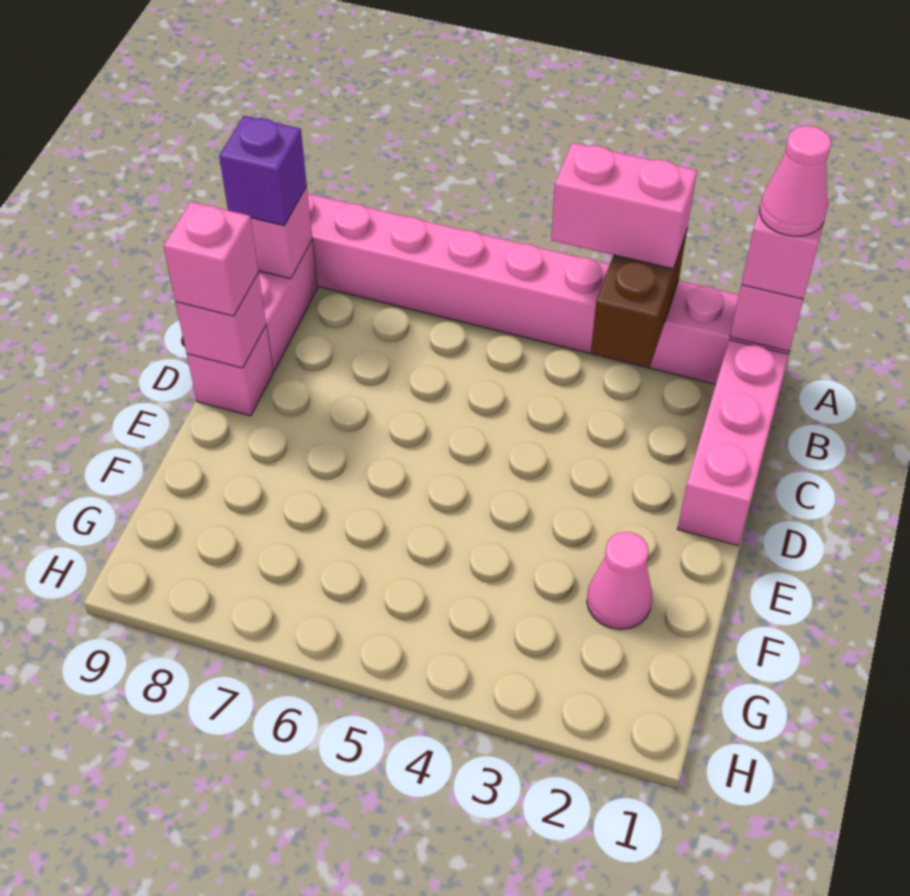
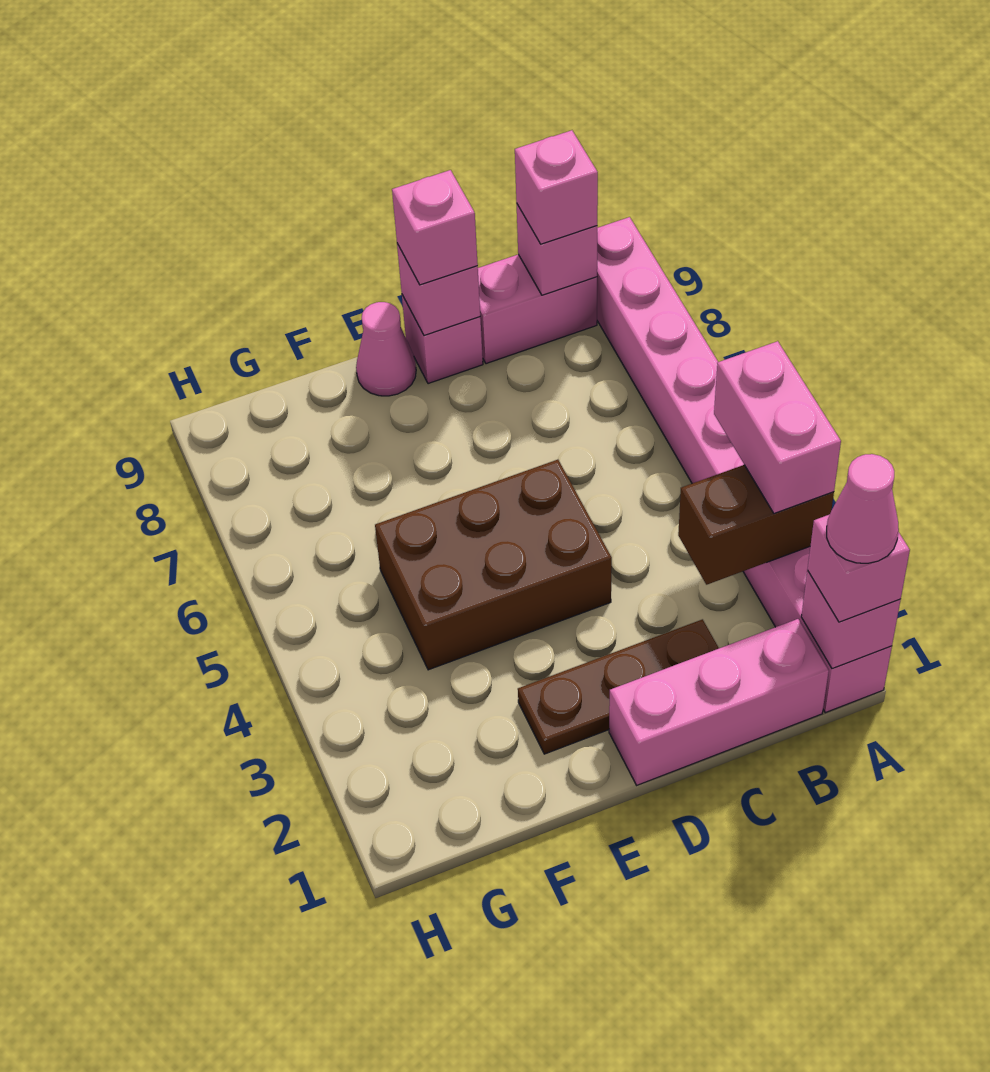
purple brick B9 level 3 -> pink brick B9 level 3
none -> brown plate C2:E2 level 1
none -> brown brick D4:F5 level 1
pink cone F2 level 1 -> pink cone E9 level 1

